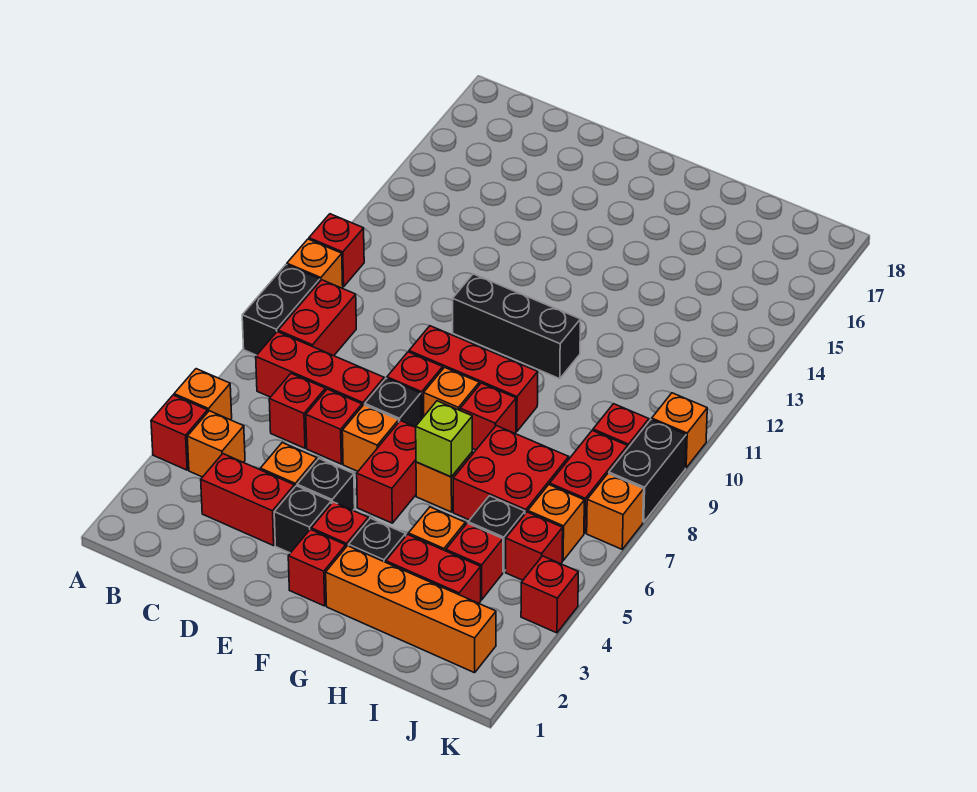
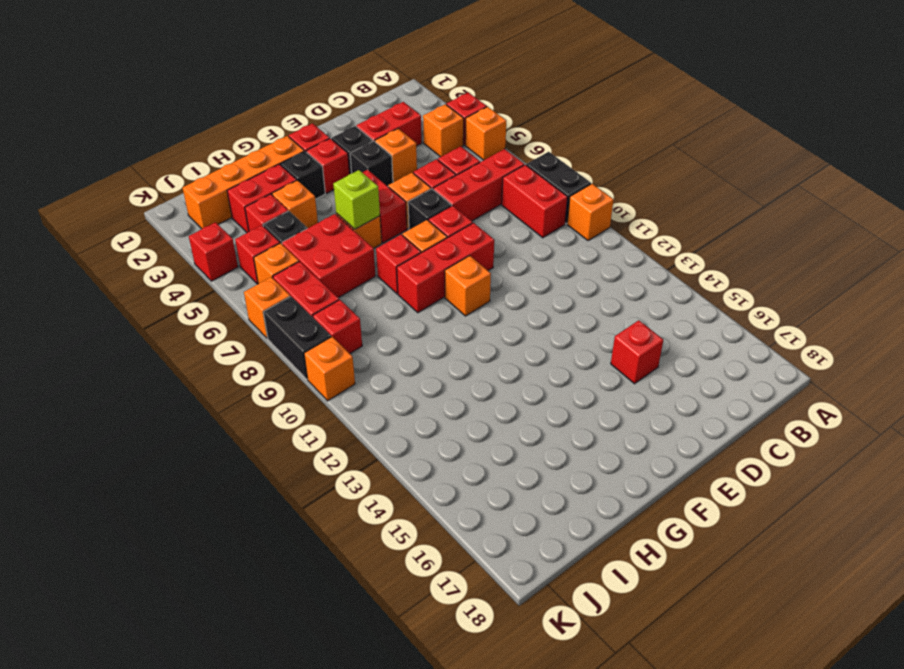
red brick A11 level 1 -> red brick D15 level 1
black brick E11:G11 level 1 -> none
none -> orange brick F10 level 1

